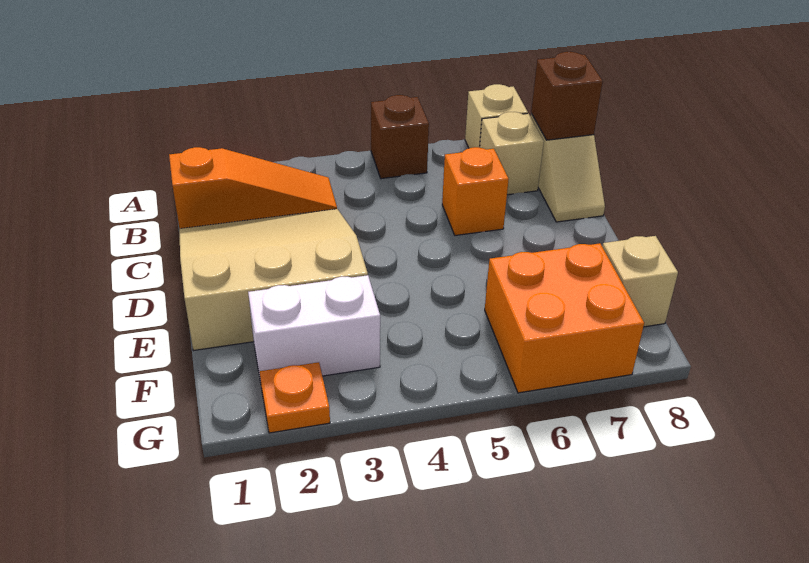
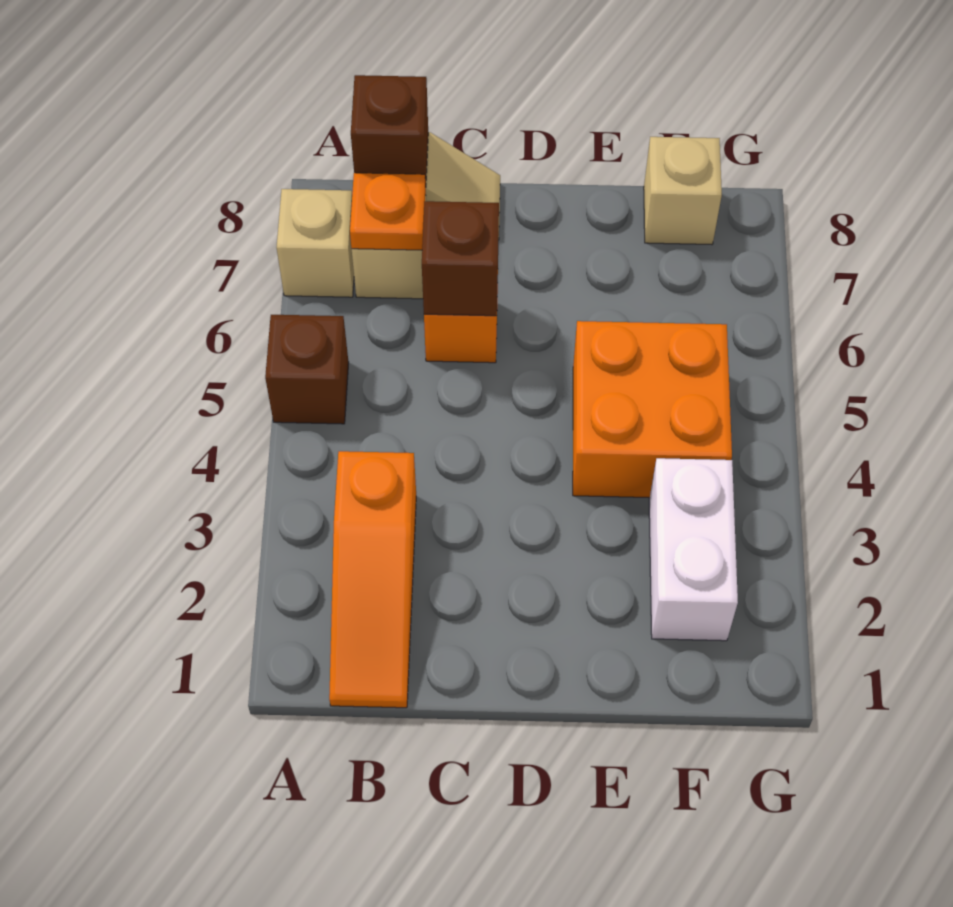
orange slope B1:B3 level 1 top 1 -> orange slope B1:B3 level 1 top 3
tan slope C1:E3 level 1 top E -> none
none -> brown brick C6 level 2
orange brick F6:G7 level 1 -> orange brick E4:F5 level 1
orange plate G2 level 1 -> orange plate B7 level 2

